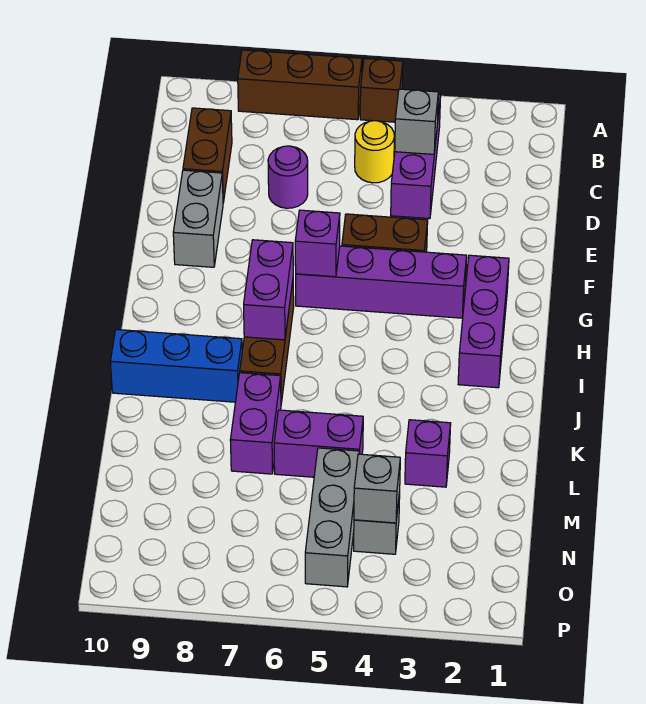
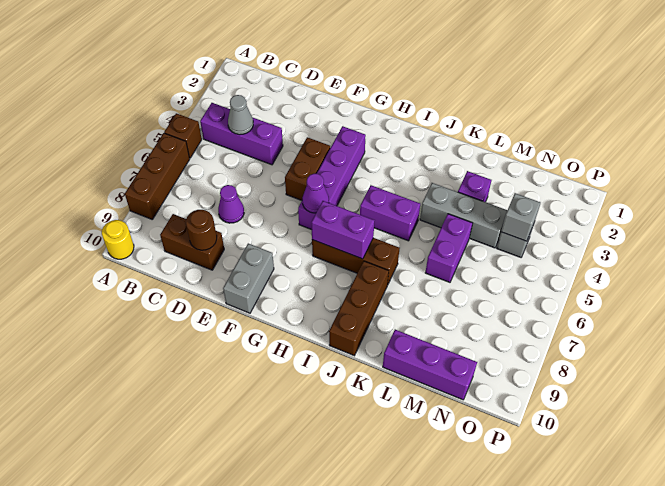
grey brick C4 level 2 -> grey cone C4 level 2
yellow round brick C5 level 1 -> yellow round brick A10 level 1
purple round brick D7 level 1 -> purple cone D7 level 1
none -> brown round brick D9 level 2
grey brick E9:F9 level 1 -> grey brick F9:F10 level 1
purple brick G2:I2 level 1 -> purple brick L10:N10 level 1
purple brick G6 level 2 -> purple cone G6 level 2
blue brick J8:J10 level 1 -> brown brick J8:J10 level 1
purple brick K7:L7 level 1 -> purple brick I5:J5 level 1
grey brick M5:O5 level 1 -> grey brick K4:M4 level 1

